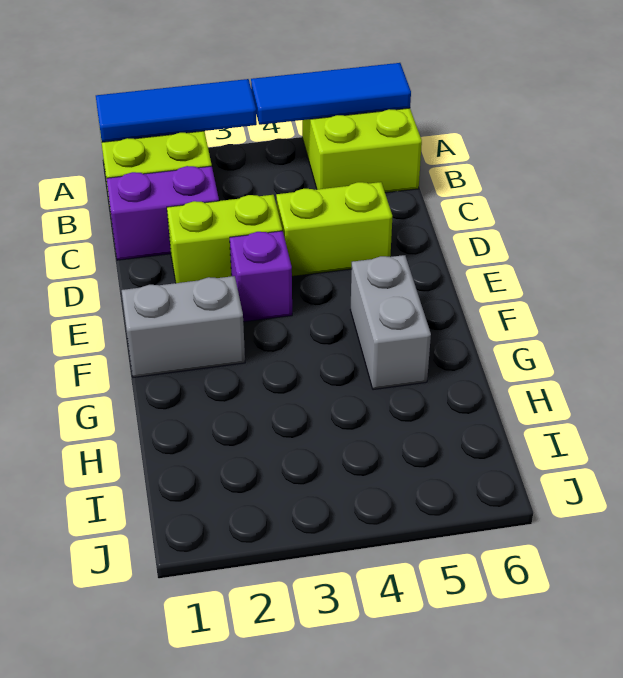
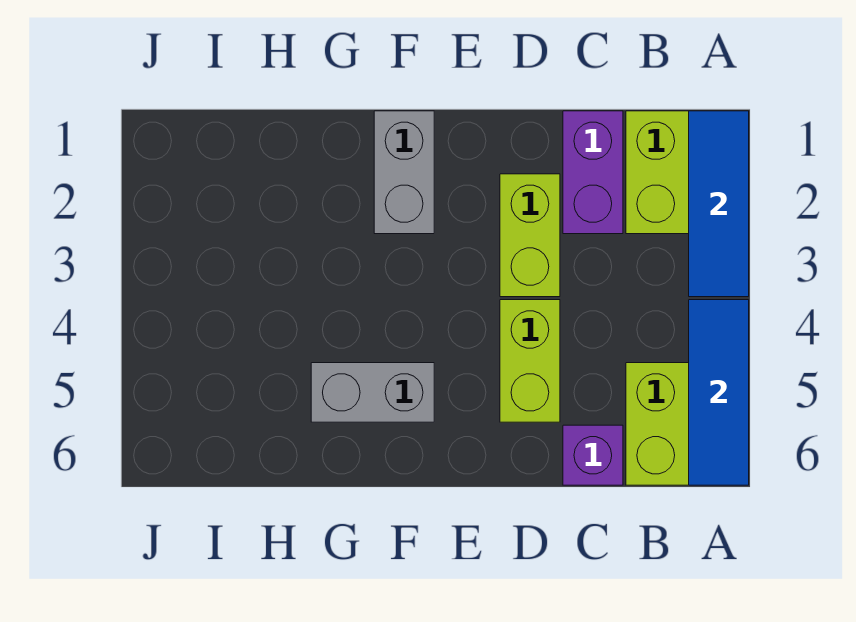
purple brick E3 level 1 -> purple brick C6 level 1

